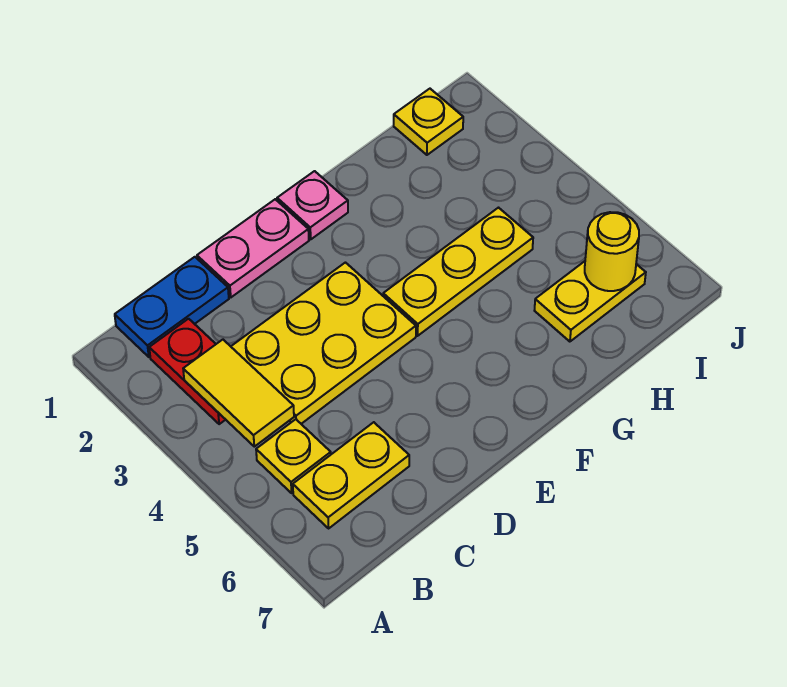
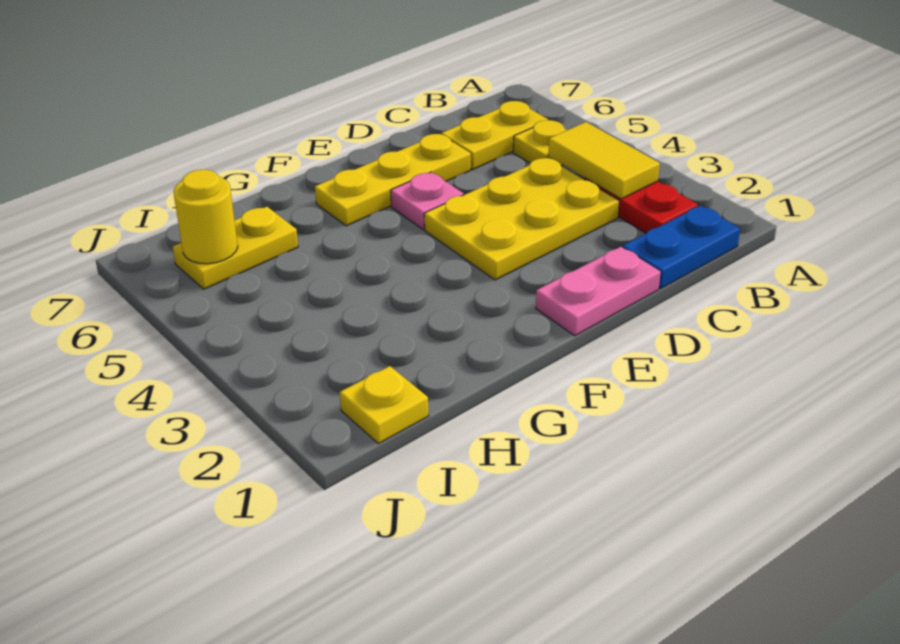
pink plate F1 level 1 -> pink plate E5 level 1
yellow plate F4:H4 level 1 -> yellow plate D6:F6 level 1

